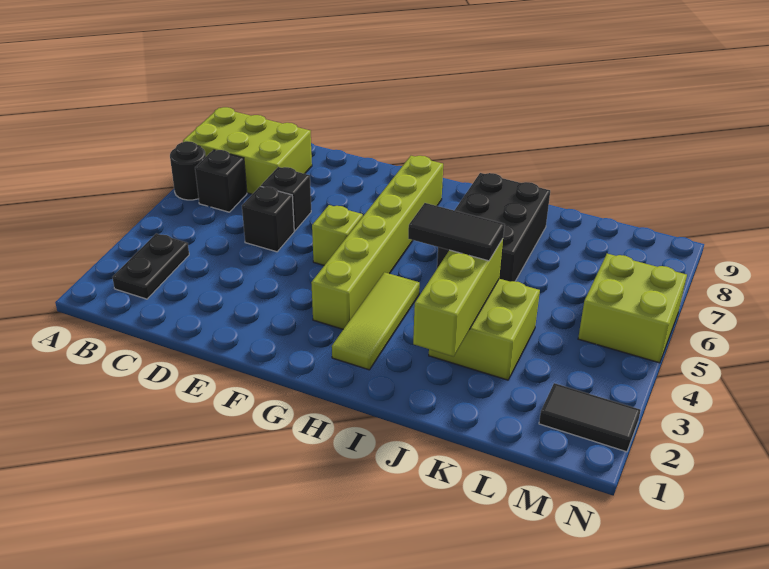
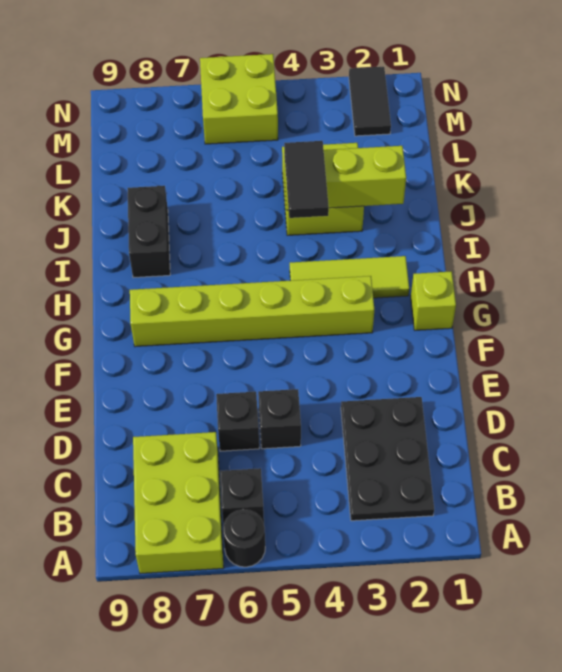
black plate B2:B3 level 1 -> black plate B2:D3 level 1
lime brick F5 level 1 -> lime brick G1 level 1
black brick I6:J8 level 1 -> black brick I8:J8 level 1

